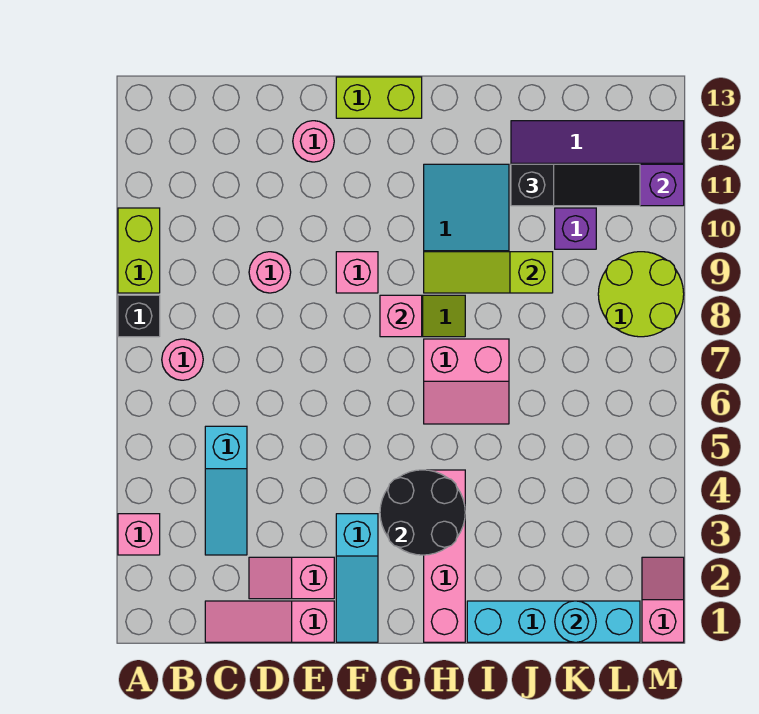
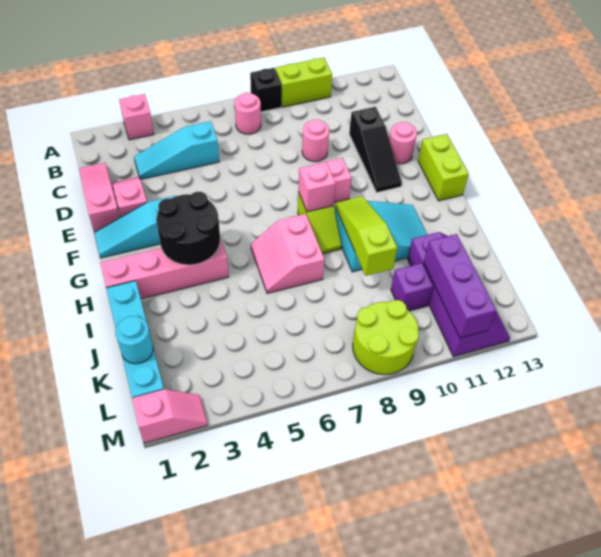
black slope J11:L11 level 3 top J -> black slope D11:F11 level 1 top D

